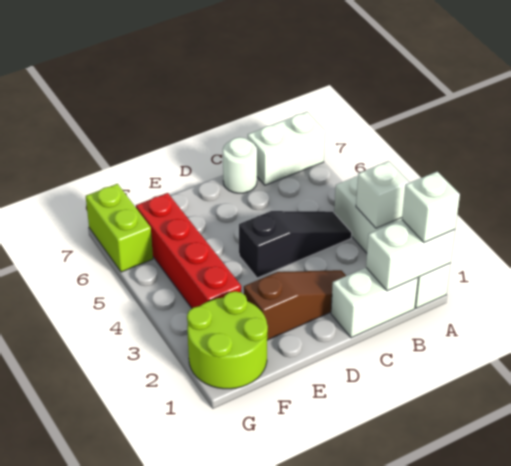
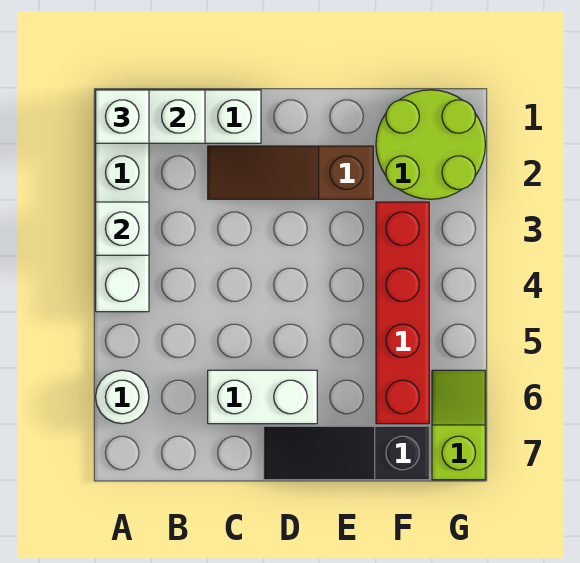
white brick A7:B7 level 1 -> white brick C6:D6 level 1
black slope B4:D4 level 1 top D -> black slope D7:F7 level 1 top F
white round brick C7 level 1 -> white round brick A6 level 1
lime brick G6:G7 level 1 -> lime slope G6:G7 level 1 top 7

